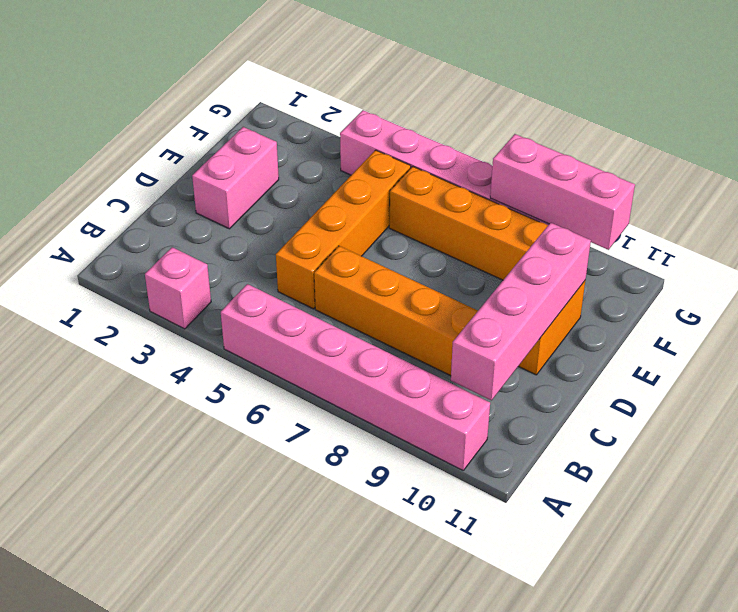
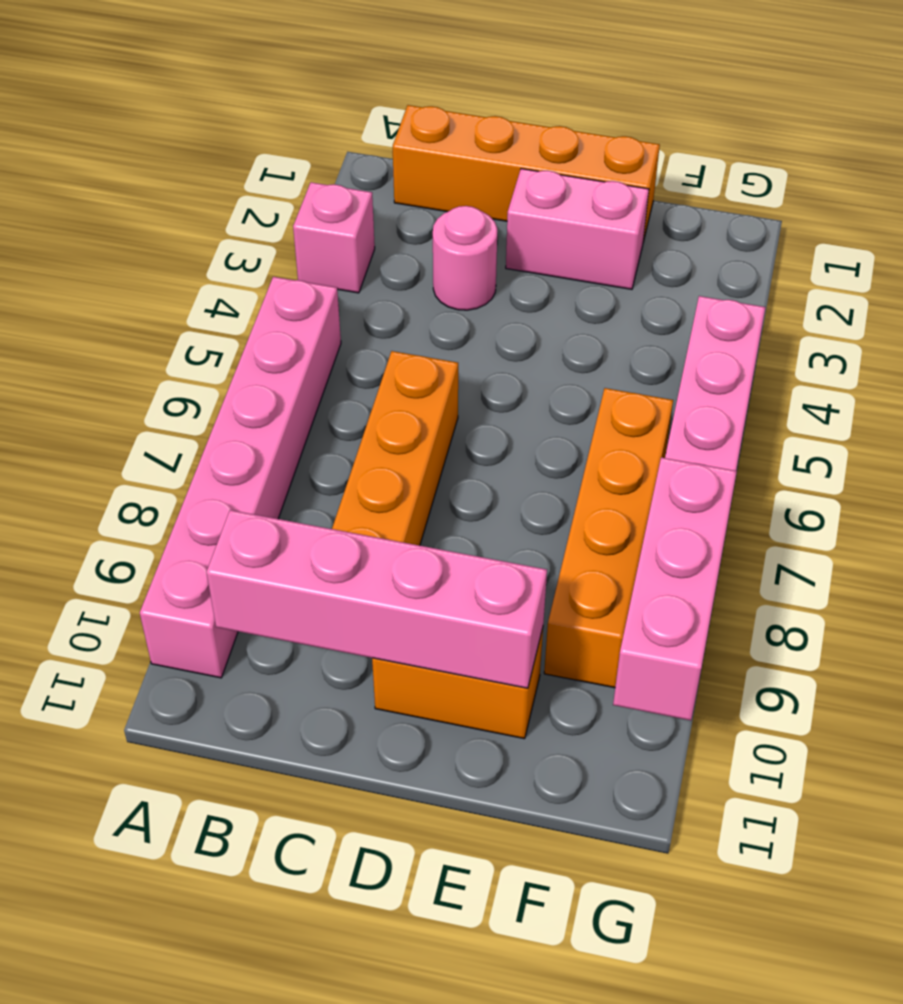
none -> pink round brick C3 level 1
orange brick C5:F5 level 1 -> orange brick B1:E1 level 1

